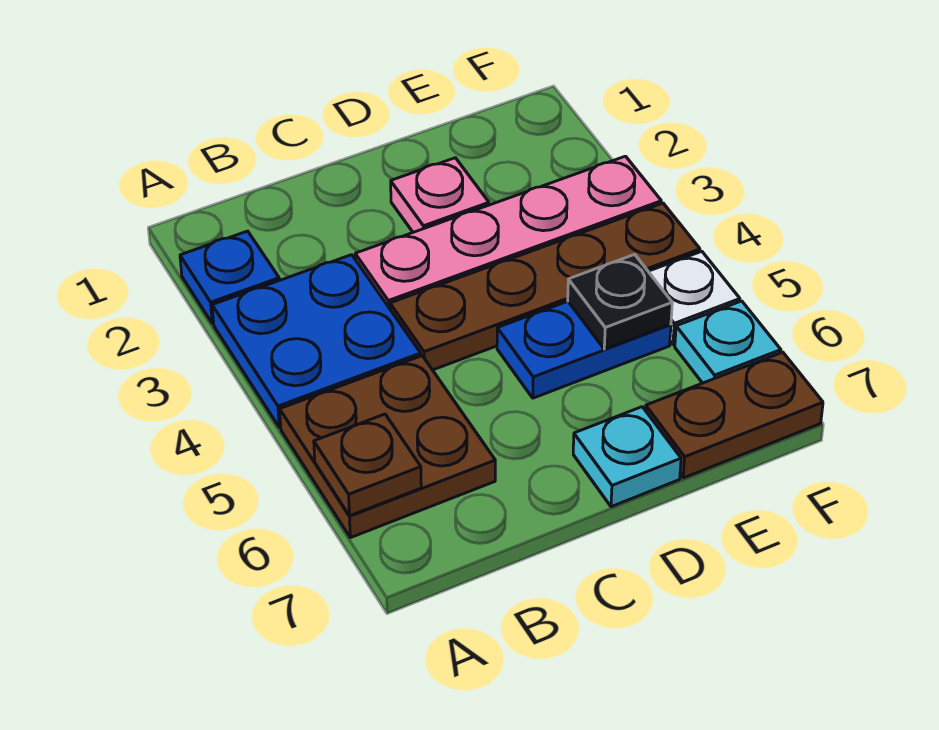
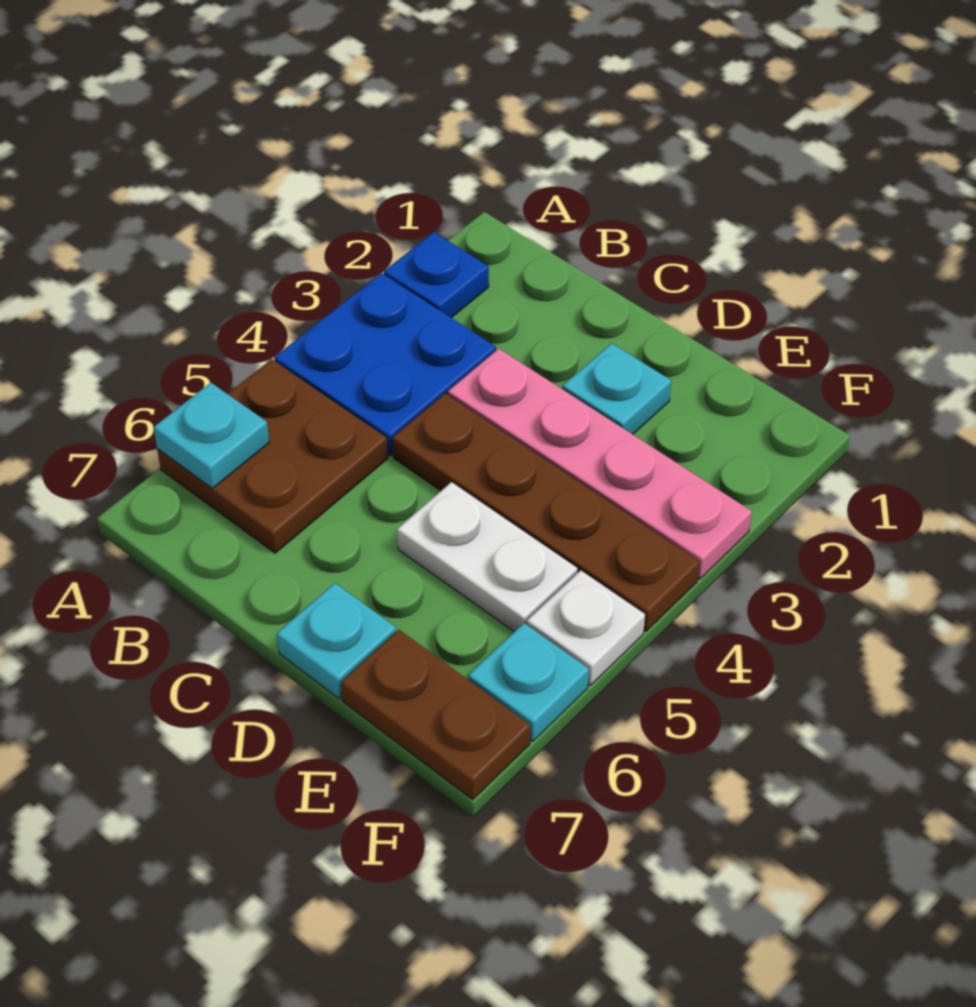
brown plate A6 level 2 -> cyan plate A6 level 2
pink plate D2 level 1 -> cyan plate D2 level 1
blue plate D5:E5 level 1 -> white plate D5:E5 level 1
black plate E5 level 2 -> none

